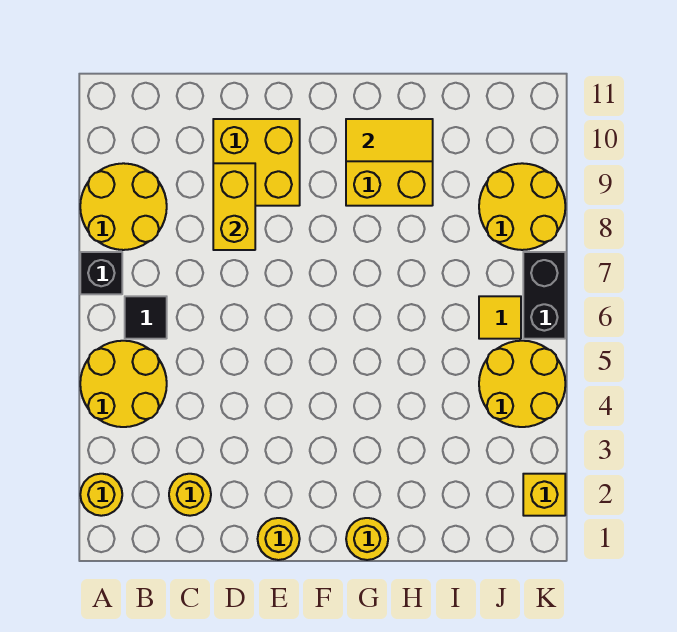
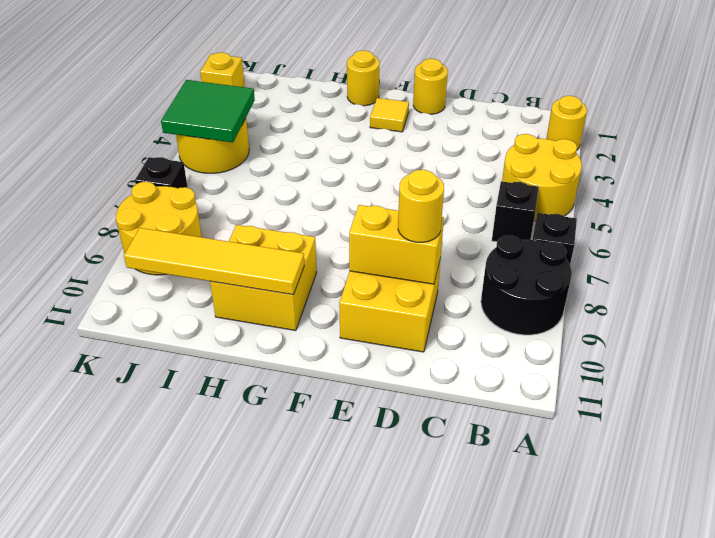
yellow round brick A8:B9 level 1 -> black round brick A8:B9 level 1
black tile B6 level 1 -> black brick B6 level 1
yellow round brick C2 level 1 -> yellow round brick D9 level 3
yellow brick D8:D9 level 2 -> yellow brick D9:E9 level 2
yellow tile G10:H10 level 2 -> yellow tile G10:J10 level 2
none -> green tile J4:K5 level 2
yellow tile J6 level 1 -> yellow tile F2 level 1
black brick K6:K7 level 1 -> black brick K7 level 1

